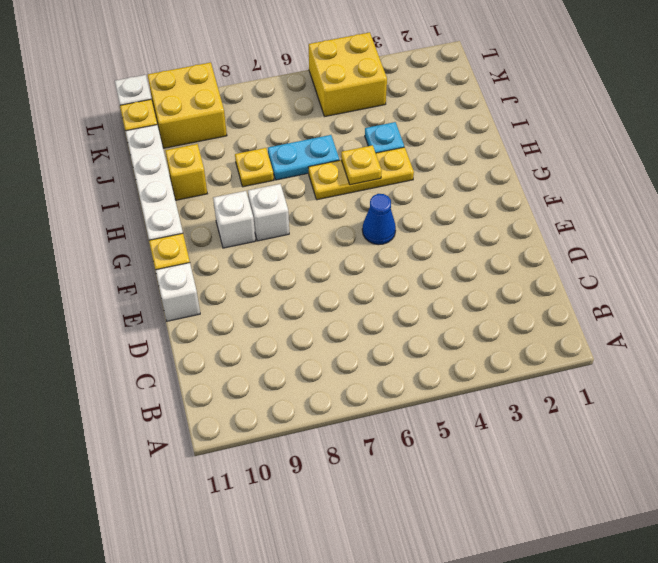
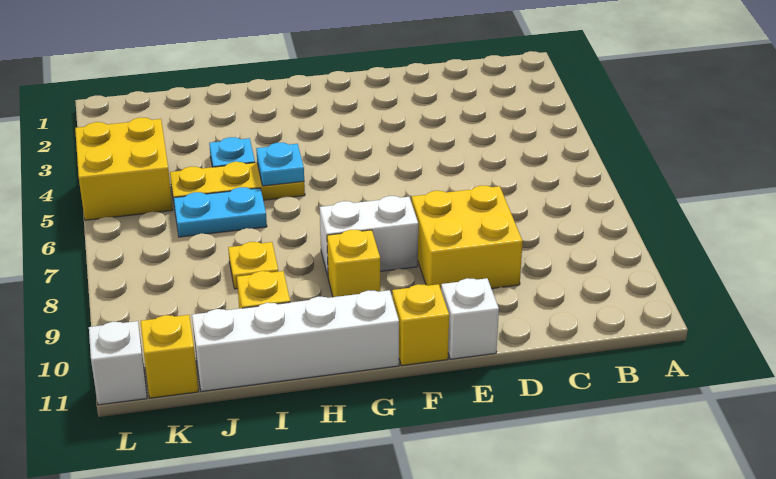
blue cone F5 level 1 -> none
white brick G8 level 1 -> white brick F8:G8 level 1
white brick G9 level 1 -> yellow brick G9 level 1
yellow plate H4:H6 level 1 -> yellow plate H5:J5 level 1
yellow plate H5 level 2 -> cyan plate H5 level 2
cyan plate I6:I7 level 1 -> cyan plate I6:J6 level 1
yellow brick K9:L10 level 1 -> yellow brick D8:E9 level 1

